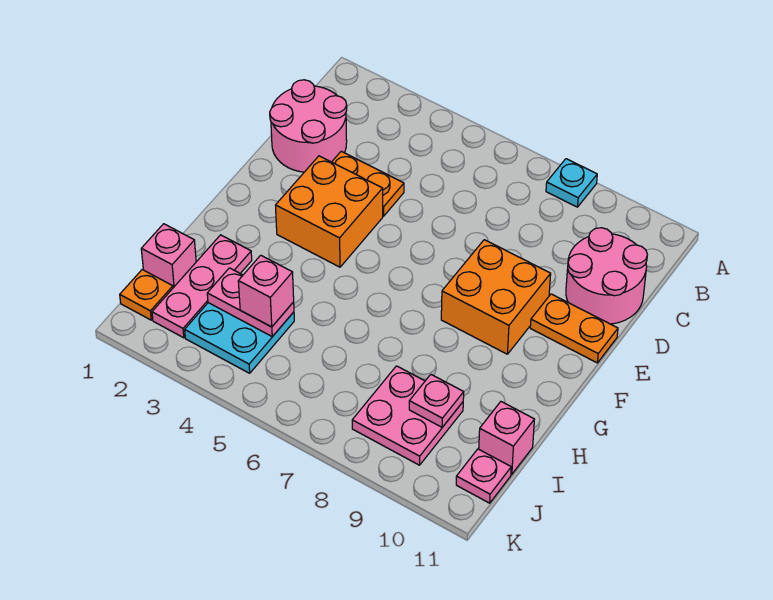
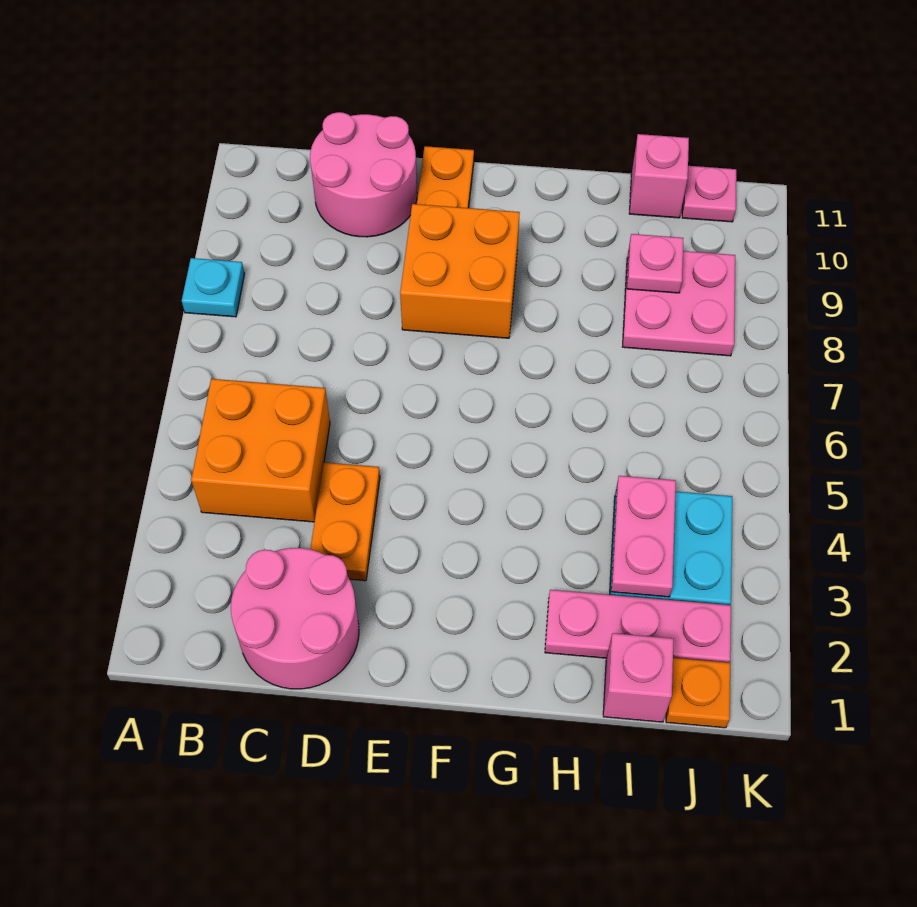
orange brick E3:F4 level 1 -> orange brick B4:C5 level 1
pink brick I4 level 3 -> none

